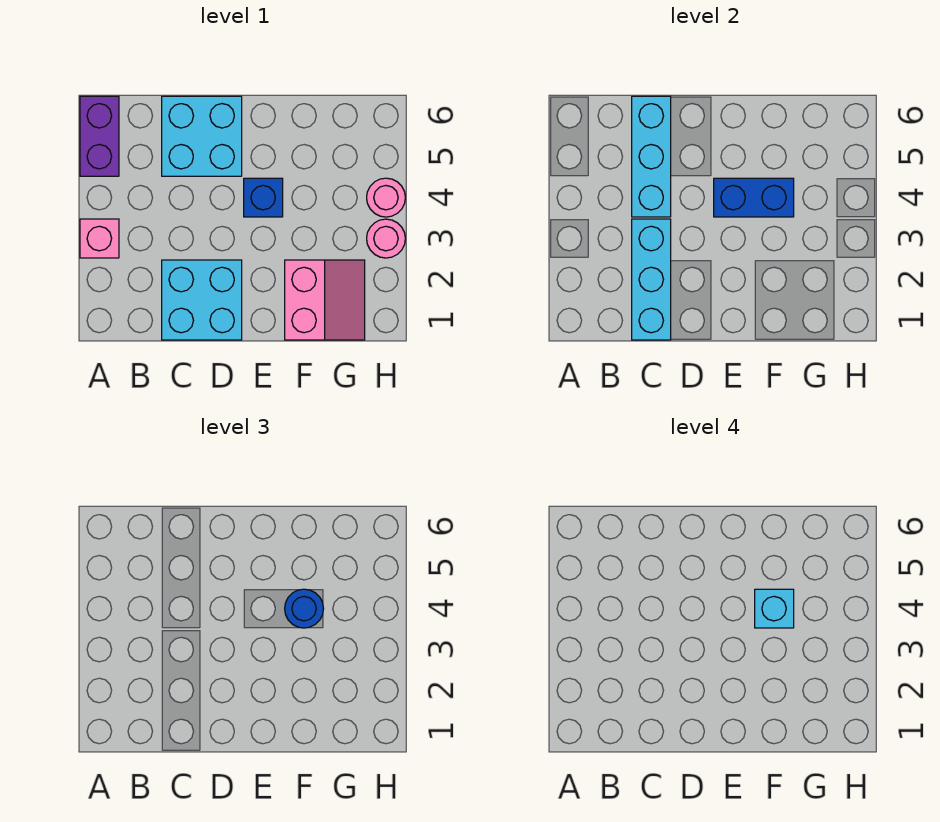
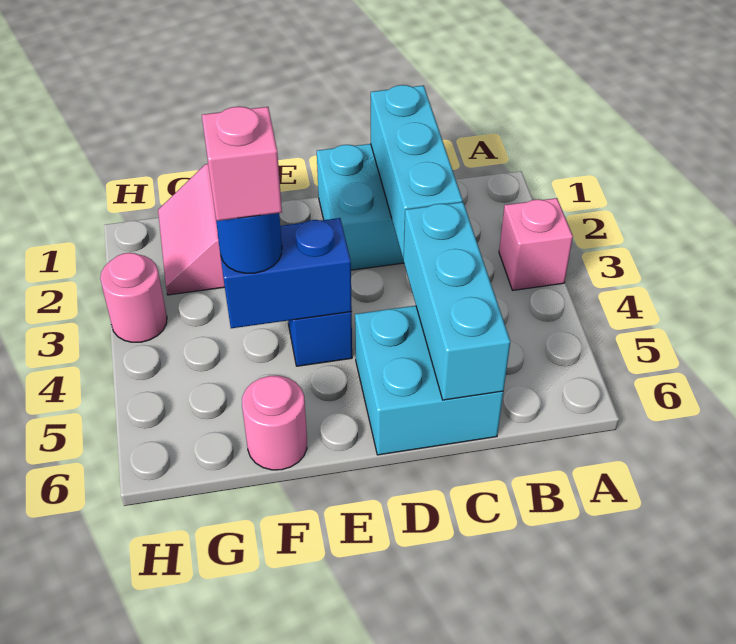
purple brick A5:A6 level 1 -> none
cyan brick F4 level 4 -> pink brick F4 level 4
pink round brick H4 level 1 -> pink round brick F6 level 1

